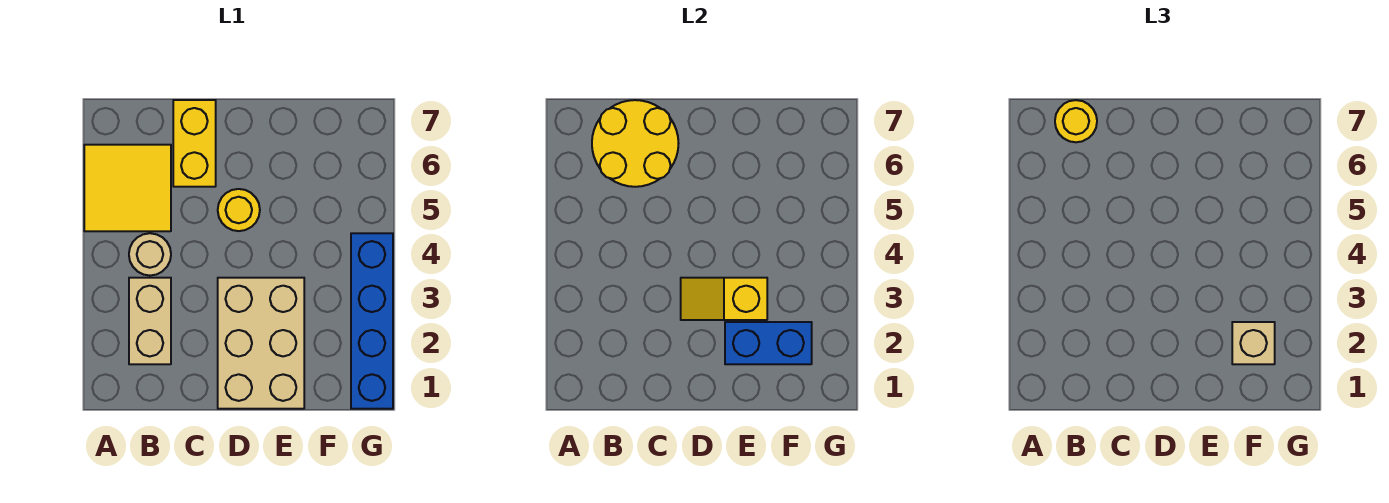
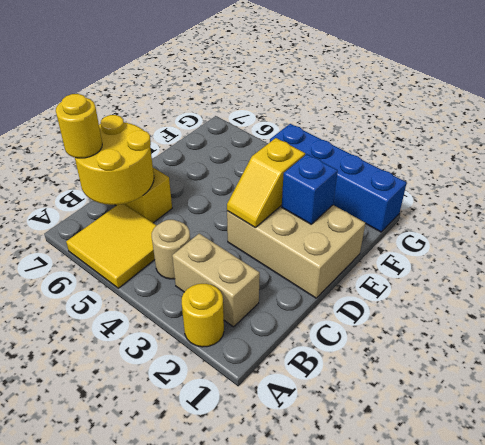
yellow round brick D5 level 1 -> yellow round brick A2 level 1
blue brick E2:F2 level 2 -> blue brick E2 level 2
tan brick F2 level 3 -> none

